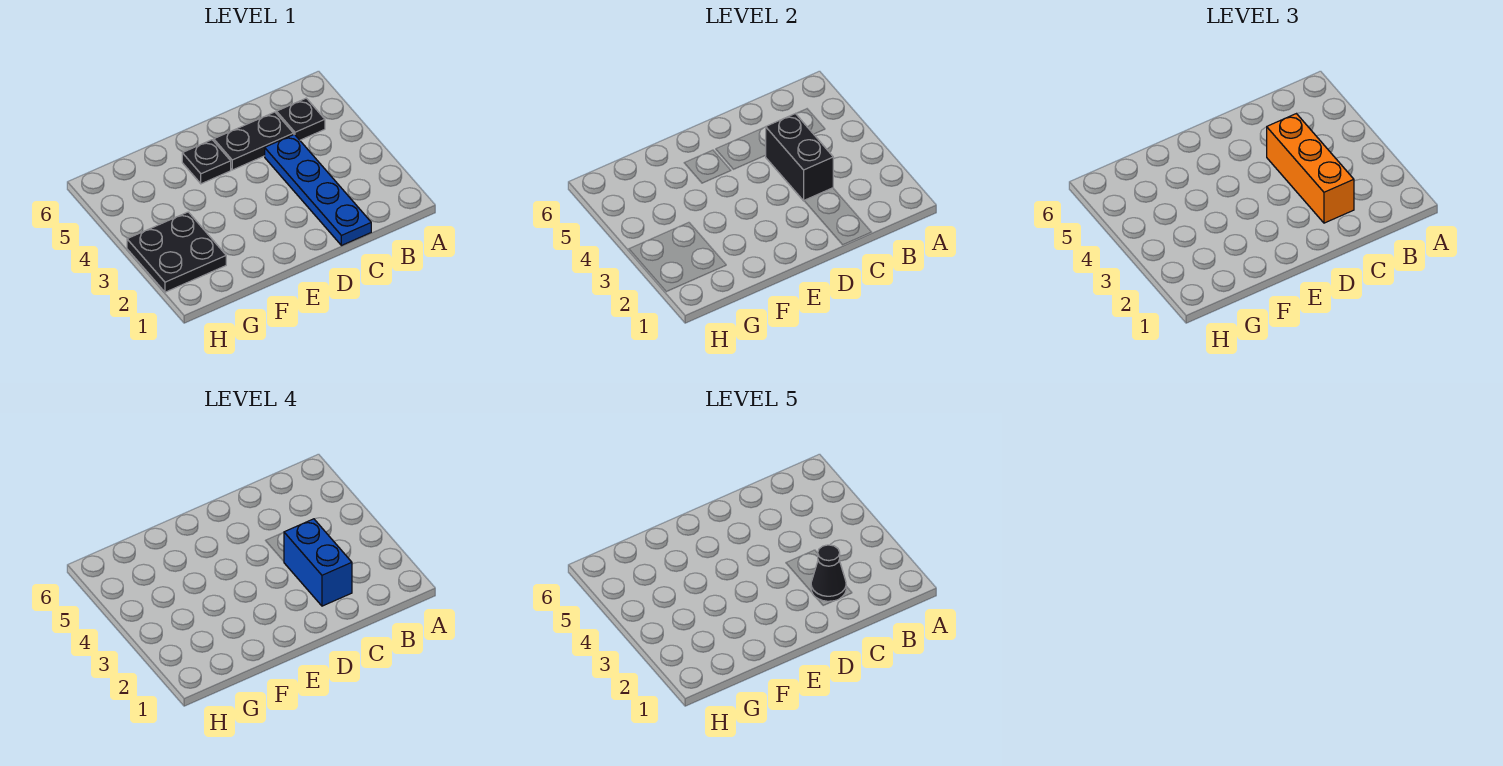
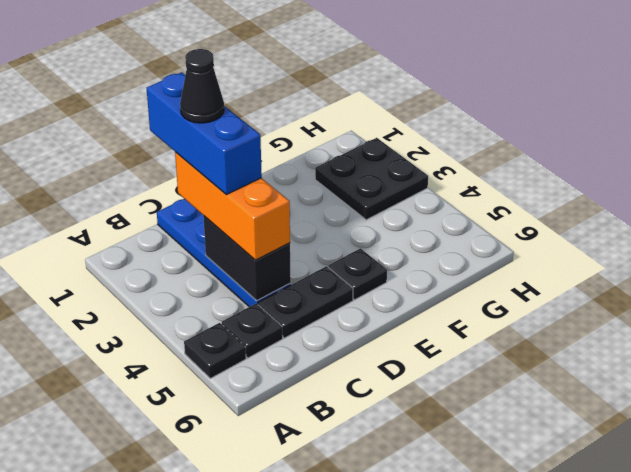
none -> black plate A5 level 1
blue brick C2:C3 level 4 -> blue brick C1:C3 level 4

